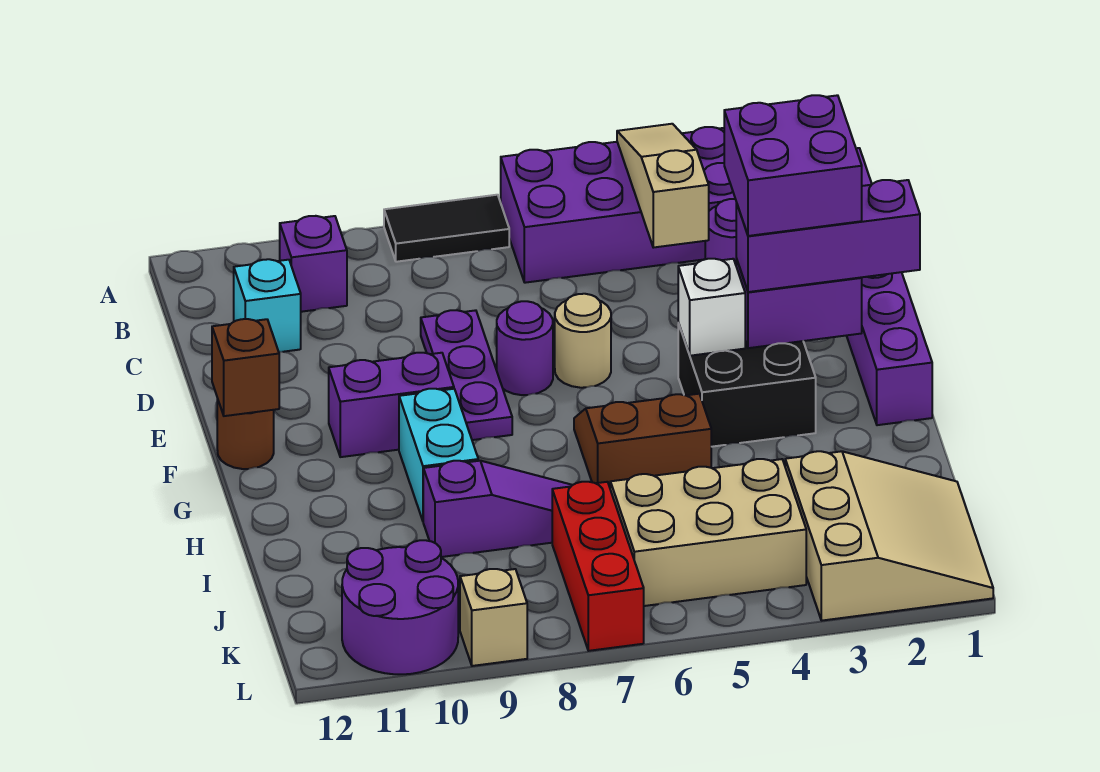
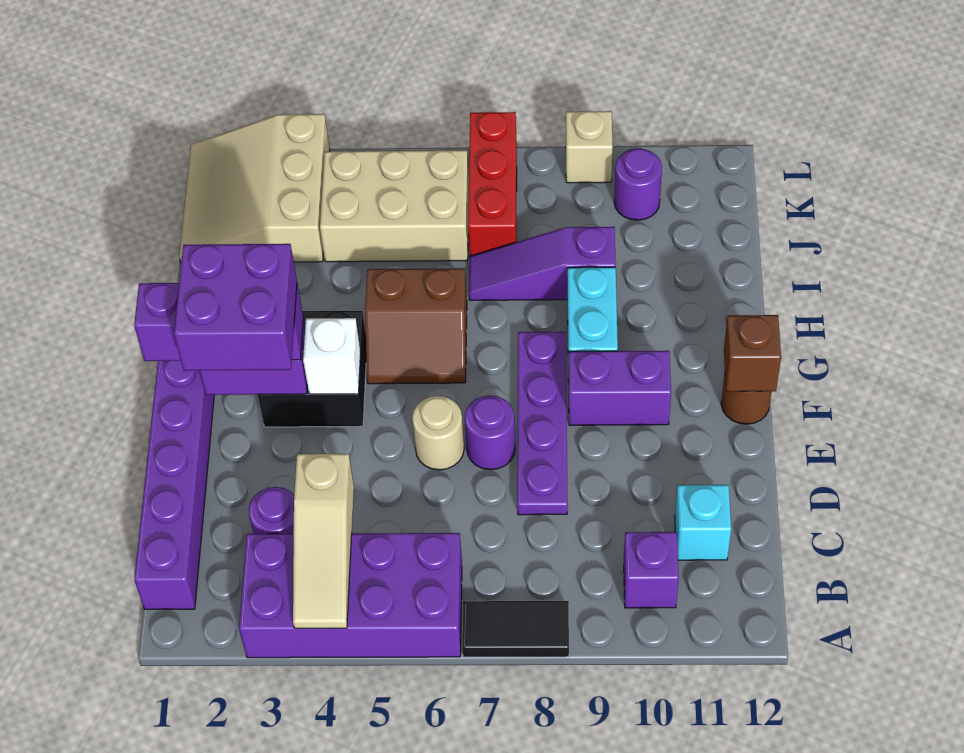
purple plate D8:F8 level 1 -> purple plate D8:G8 level 1
purple round brick K10:L11 level 1 -> purple round brick K10 level 1

